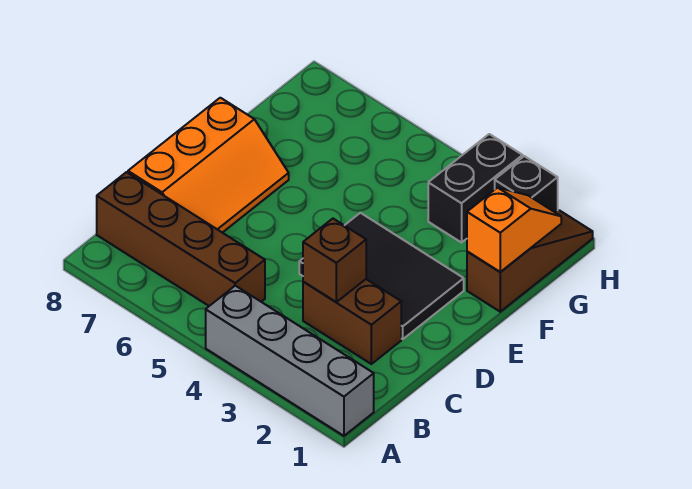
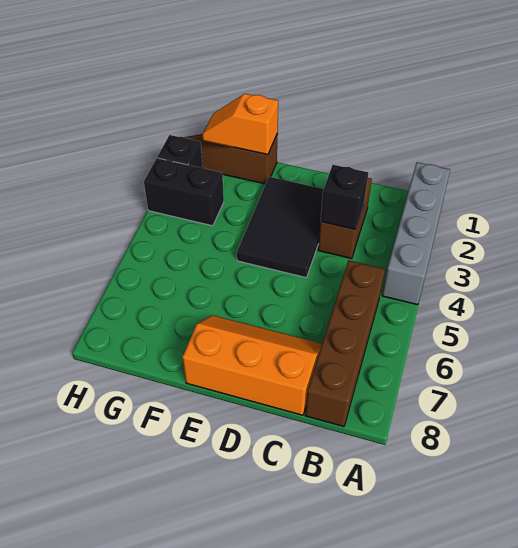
brown brick C3 level 2 -> black brick C3 level 2

